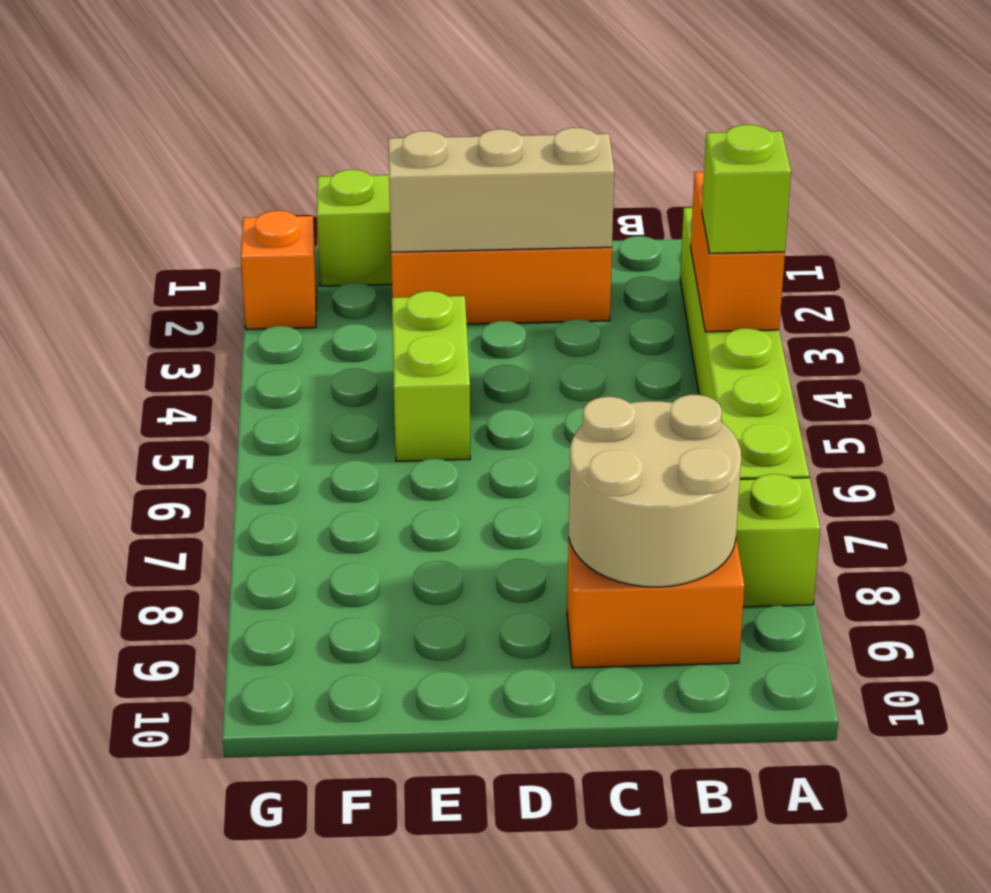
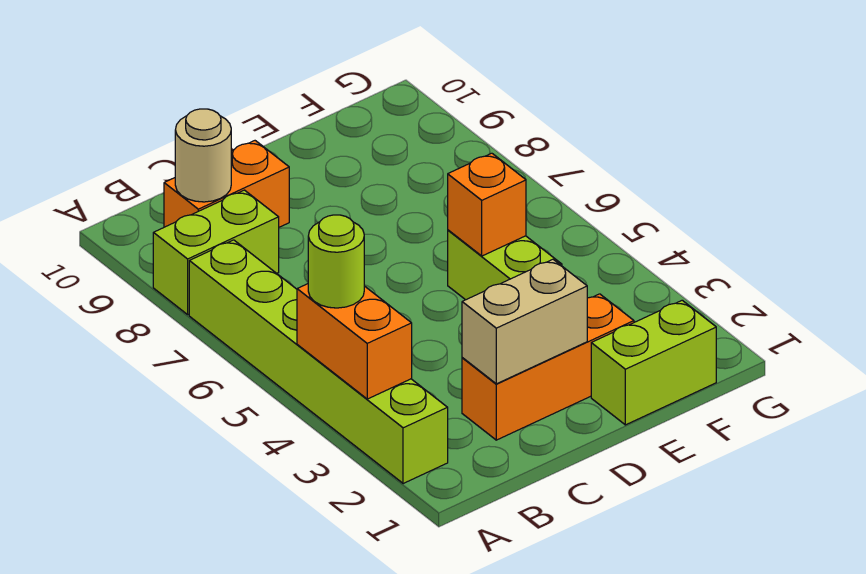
lime brick A4 level 3 -> lime round brick A4 level 3
tan round brick B8:C9 level 2 -> tan round brick B9 level 2
tan brick C2:E2 level 2 -> tan brick C2:D2 level 2
orange brick G2 level 1 -> orange brick E5 level 2

